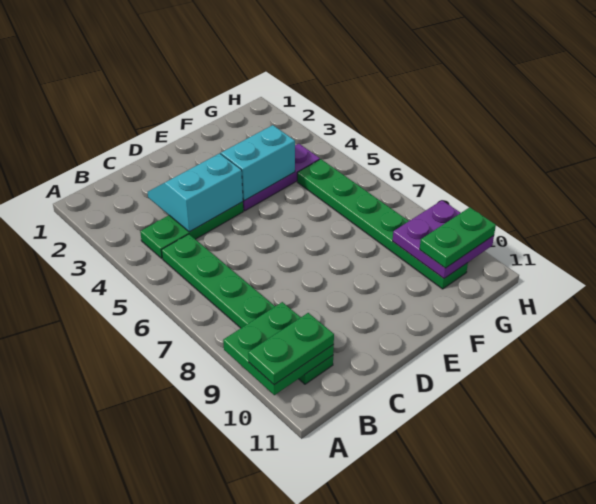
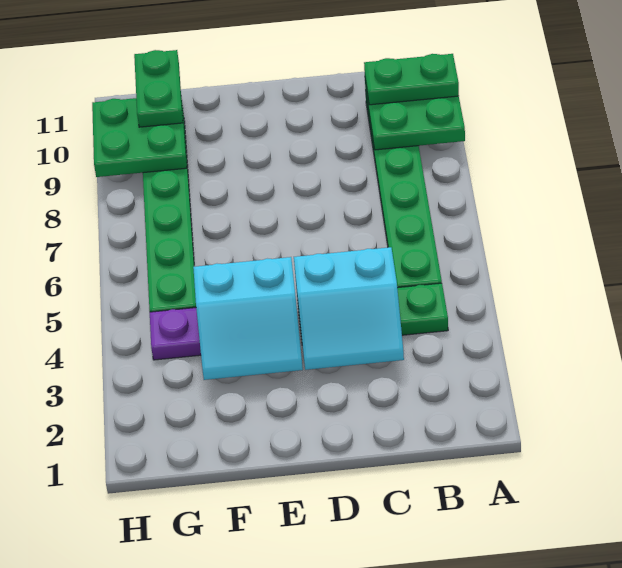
purple plate G9:H10 level 2 -> green plate G9:H10 level 2
green plate G10:H10 level 3 -> green plate G10:G11 level 3

